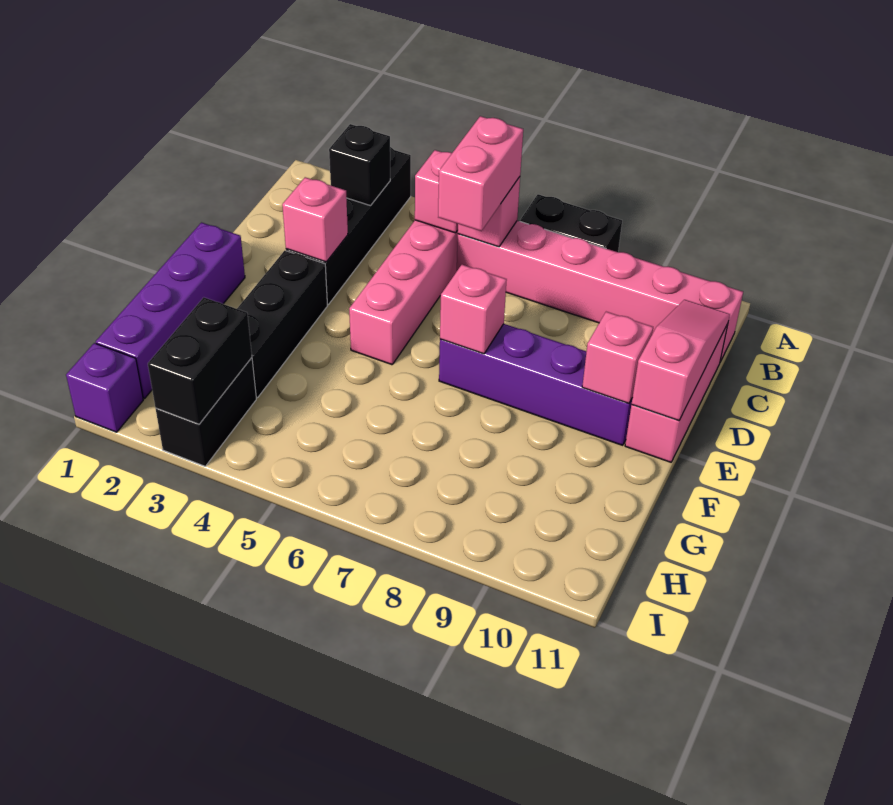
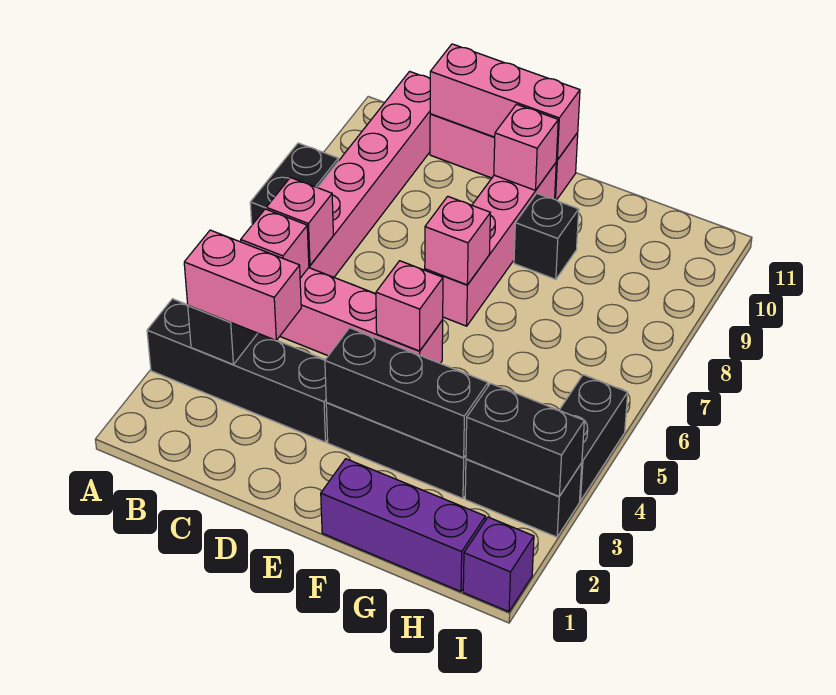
pink brick B6:C6 level 3 -> pink brick B3:C3 level 3
pink slope C11:E11 level 2 top E -> pink brick C11:E11 level 2
pink brick D3 level 2 -> pink brick E5 level 2
purple brick E1:H1 level 1 -> purple brick F1:H1 level 1
none -> black brick E3:G3 level 2
purple brick E7:E10 level 1 -> pink brick E7:E10 level 1
none -> black brick F9 level 1
none -> black brick I4:I5 level 1

